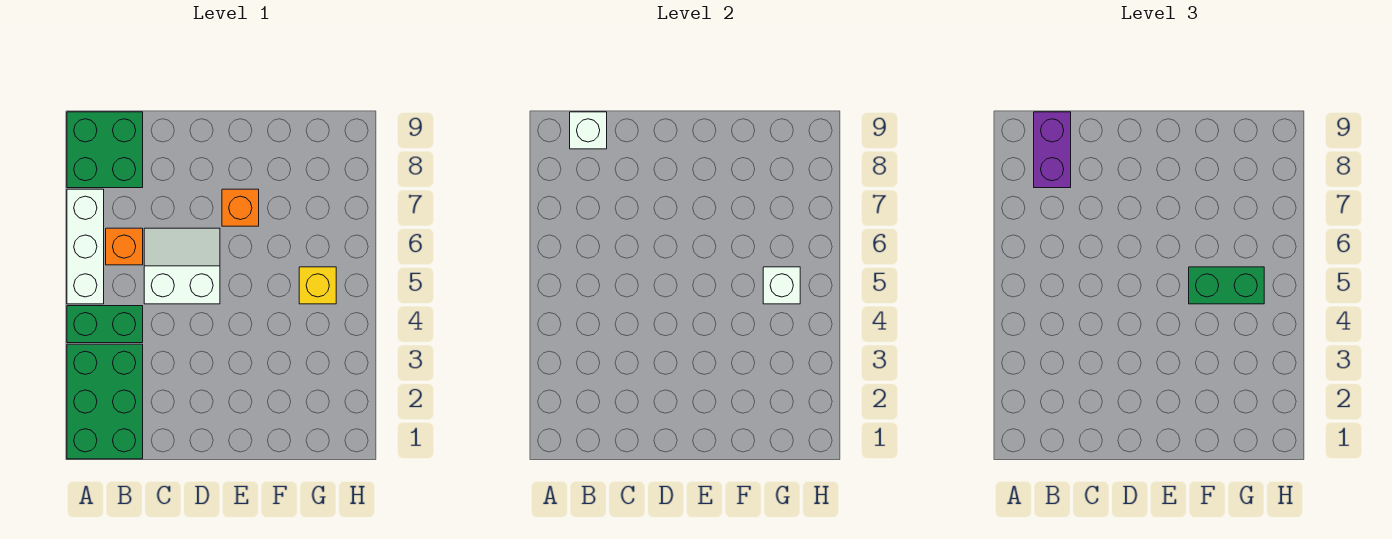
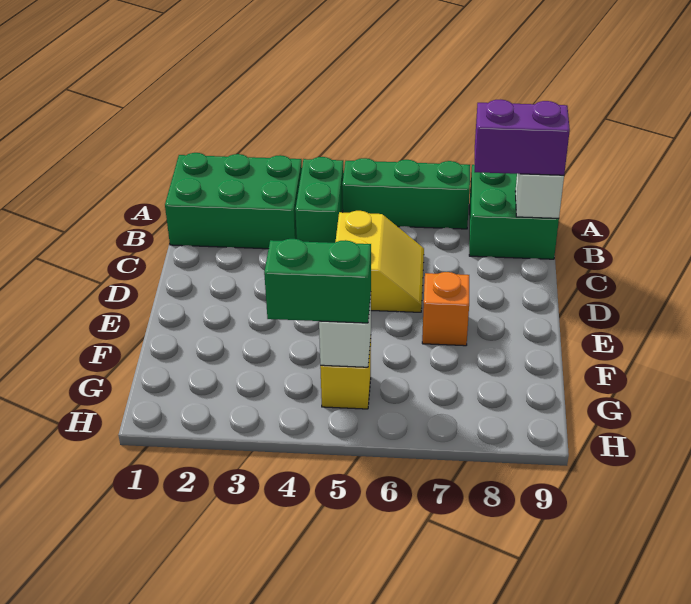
white brick A5:A7 level 1 -> green brick A5:A7 level 1
orange brick B6 level 1 -> none
white slope C5:D6 level 1 top 5 -> yellow slope C5:D6 level 1 top 5
green brick F5:G5 level 3 -> green brick G4:G5 level 3

